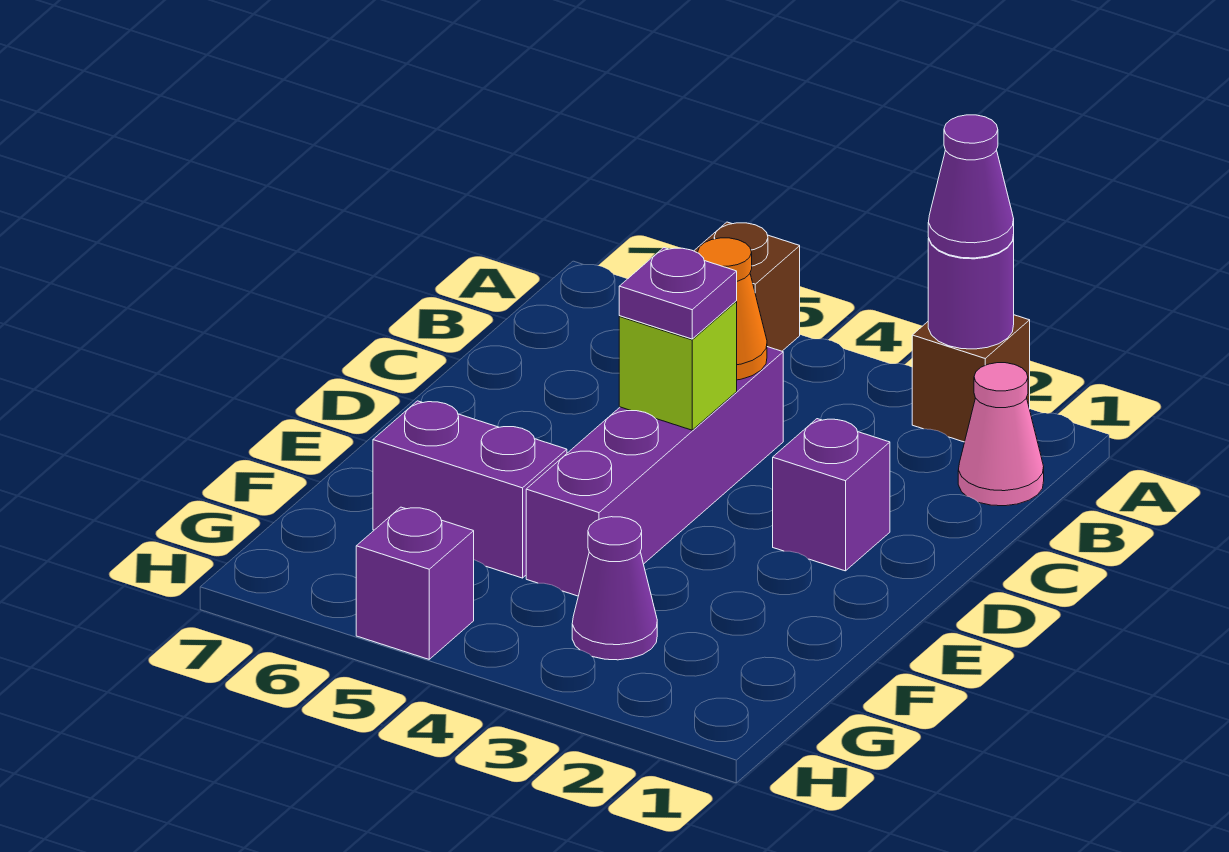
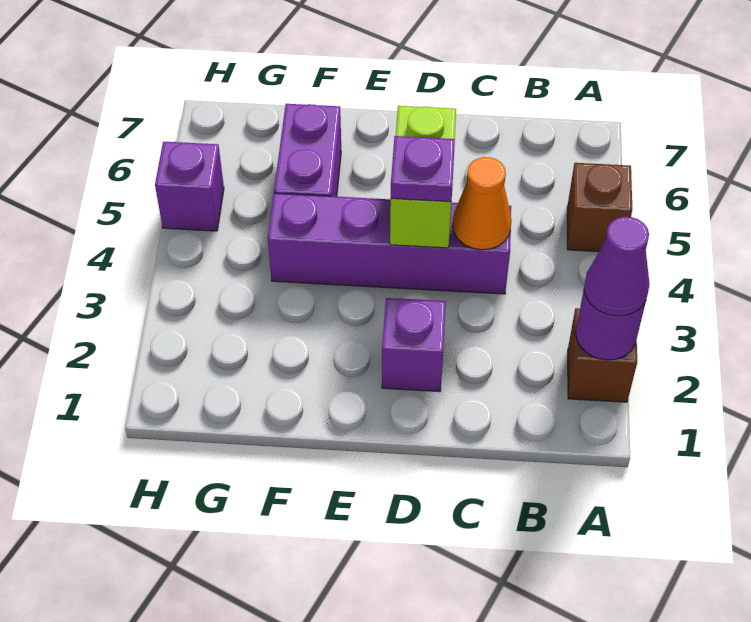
pink cone B1 level 1 -> none
lime brick D4 level 2 -> lime brick D4:D5 level 2
purple cone G3 level 1 -> none

